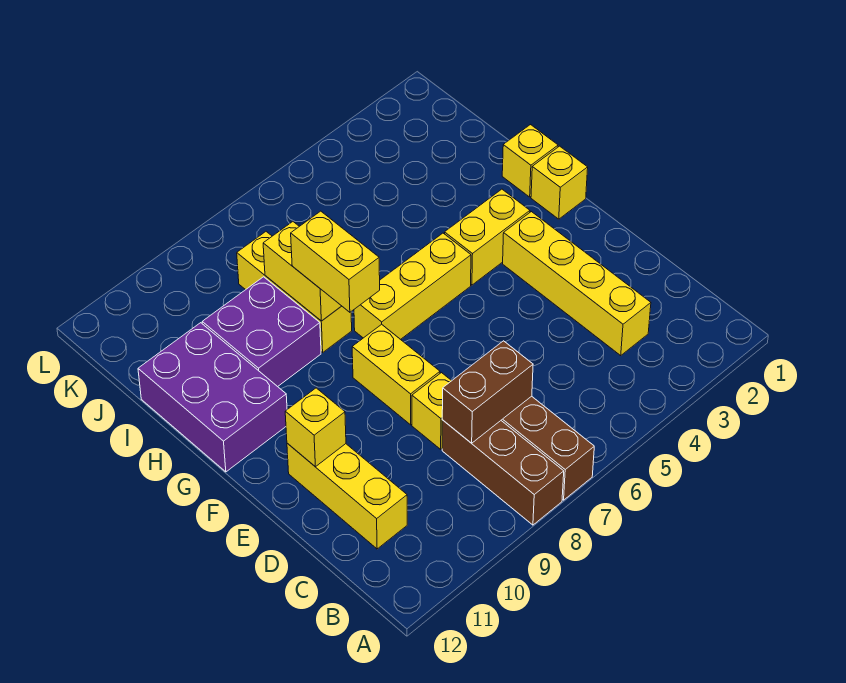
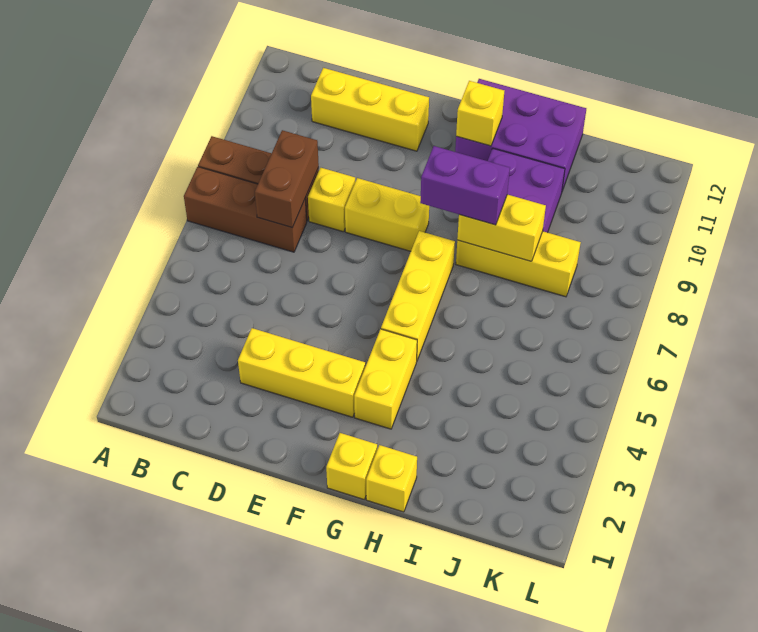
yellow brick C3:F3 level 1 -> yellow brick D3:F3 level 1
yellow brick E11 level 2 -> yellow brick G11 level 2
yellow brick G8:H8 level 3 -> purple brick G8:H8 level 3

